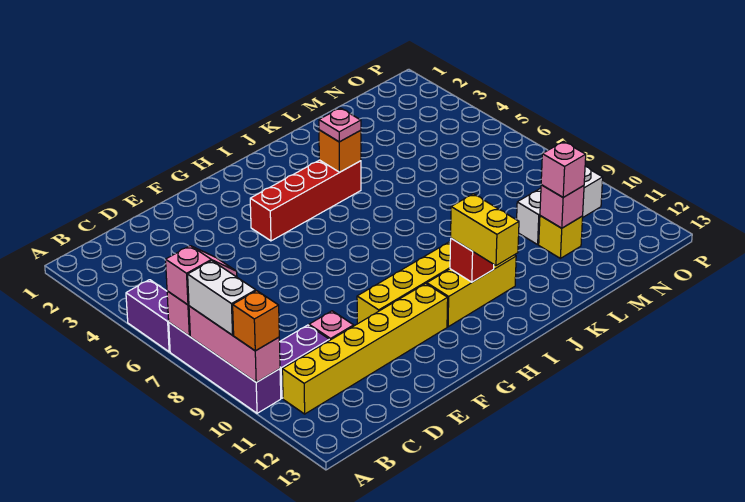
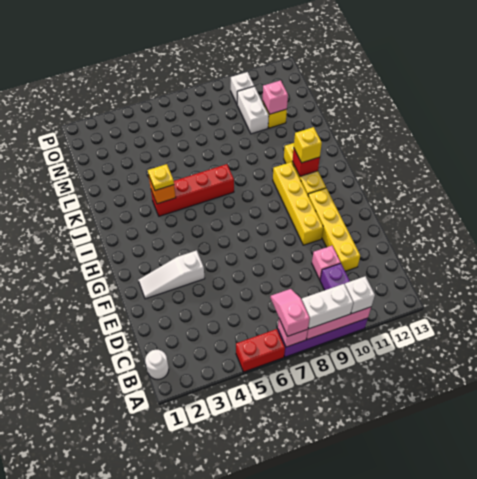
purple brick A5:A6 level 1 -> red brick A5:A6 level 1
orange brick A10 level 3 -> white brick A10 level 3
none -> white round brick B1 level 1
yellow brick B11:G11 level 1 -> yellow brick D11:G11 level 1
none -> white slope F2:F4 level 1 top 4
red brick G4:J4 level 1 -> red brick J4:J7 level 1
yellow brick I11:I12 level 3 -> yellow brick I11 level 3
pink plate J4 level 3 -> yellow plate J4 level 3
pink brick M11 level 3 -> none

